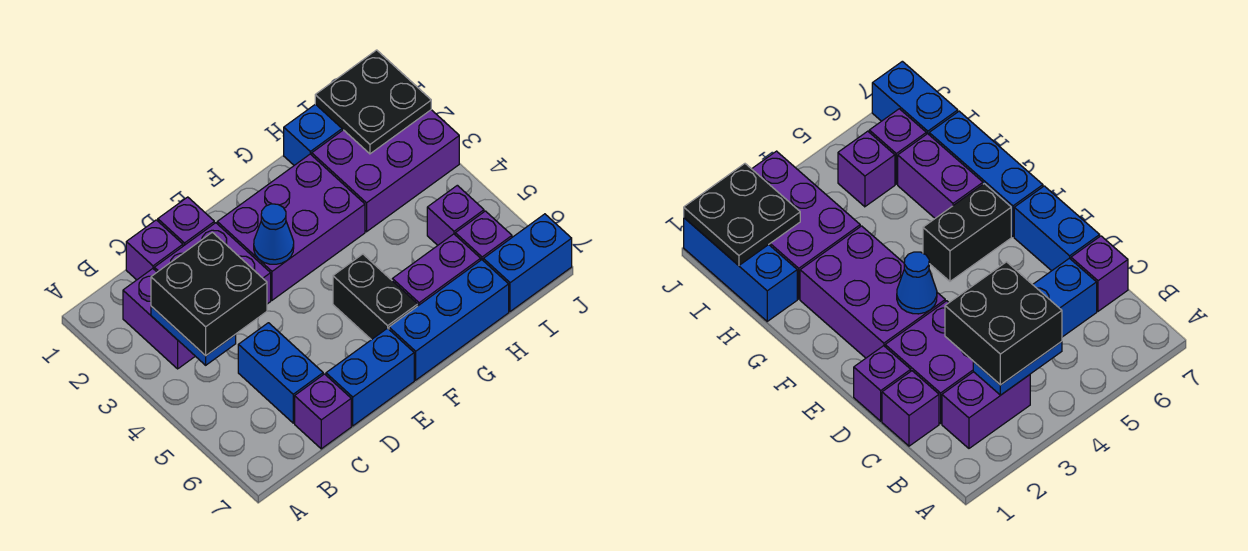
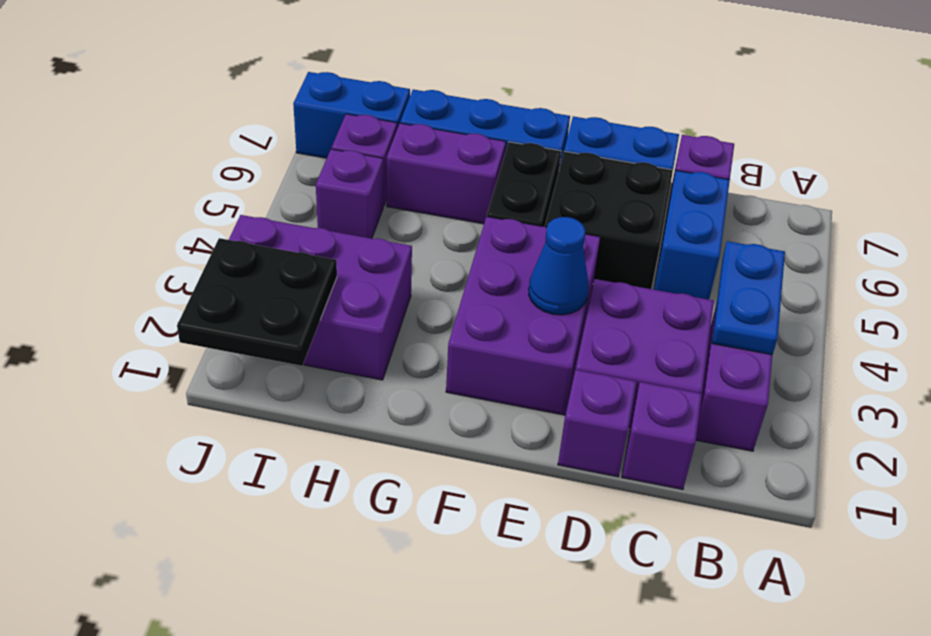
black brick B3:C4 level 3 -> black brick D5:E6 level 1
purple brick E2:G3 level 1 -> purple brick E2:F4 level 1
blue brick H1:J1 level 1 -> none

